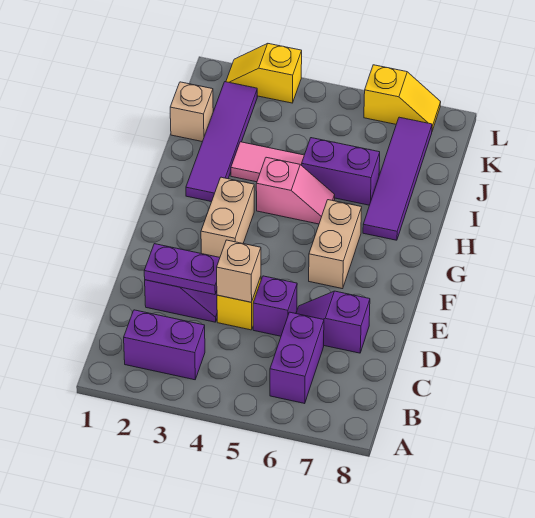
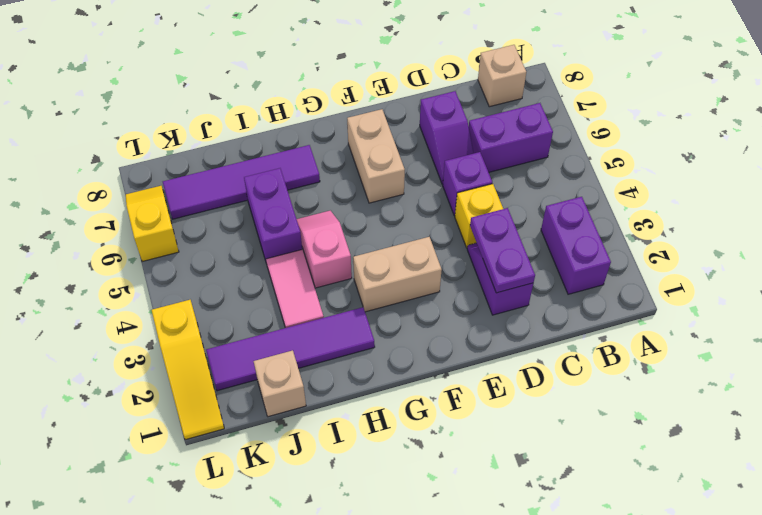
tan brick D4 level 2 -> tan brick B8 level 1
tan brick F6:G6 level 1 -> tan brick F6:F7 level 1
yellow slope L2:L3 level 1 top 3 -> yellow slope L1:L3 level 1 top 3

